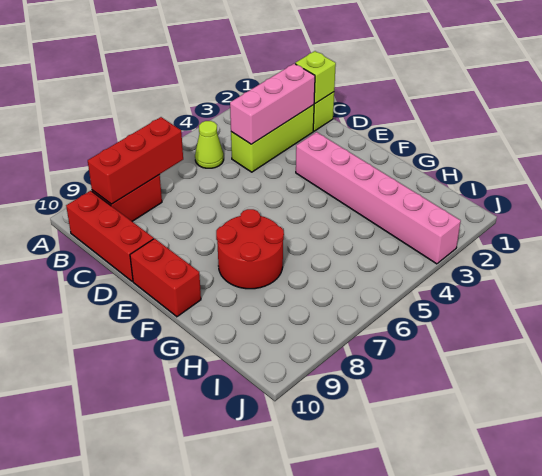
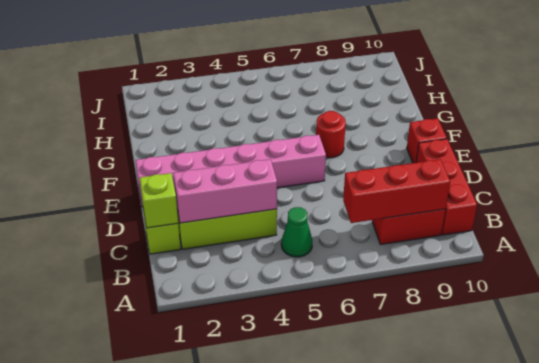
lime cone B5 level 1 -> green cone B5 level 1
pink brick E3:J3 level 1 -> pink brick E1:E6 level 1
red brick E10:F10 level 1 -> red brick E10 level 1
red round brick F7:G8 level 1 -> red round brick F7 level 1

